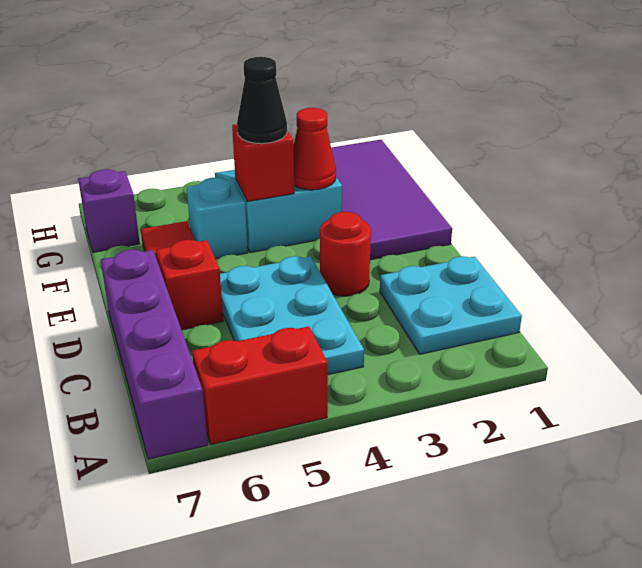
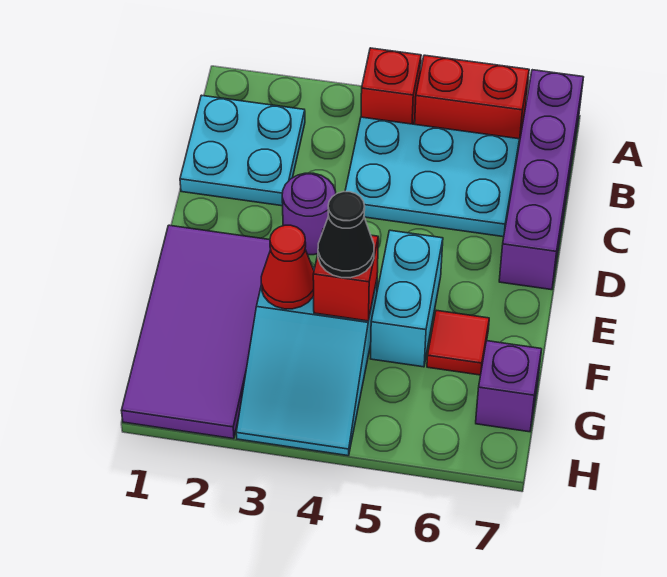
cyan plate B4:D5 level 1 -> cyan plate B4:C6 level 1
red round brick D3 level 1 -> purple round brick D3 level 1
red brick D6 level 1 -> red brick A4 level 1
cyan brick F5 level 1 -> cyan brick E5:F5 level 1

